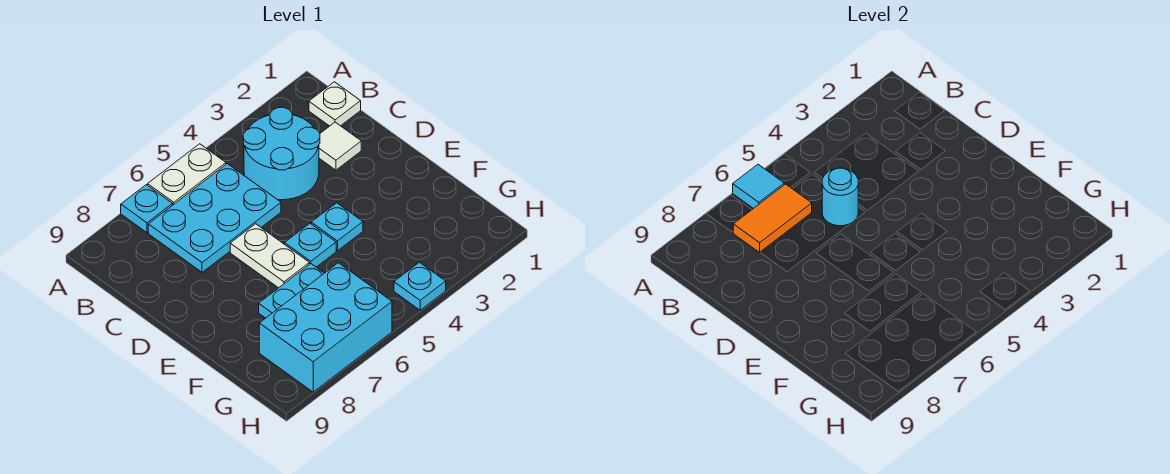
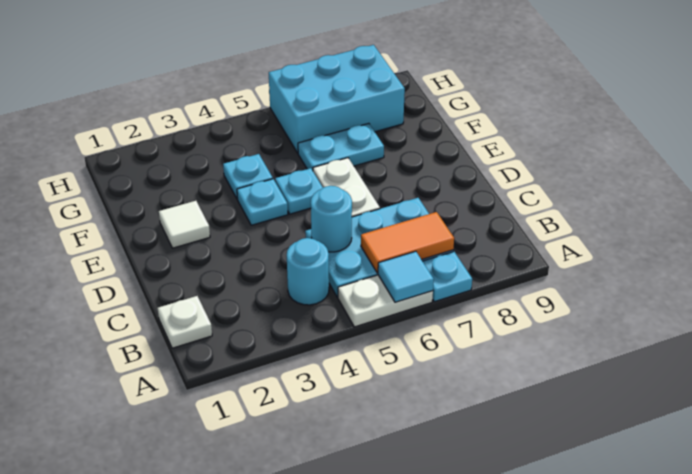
cyan round brick B3:C4 level 1 -> cyan round brick B4 level 1
white tile C2 level 1 -> white tile E2 level 1
cyan plate H4 level 1 -> cyan plate F4 level 1

